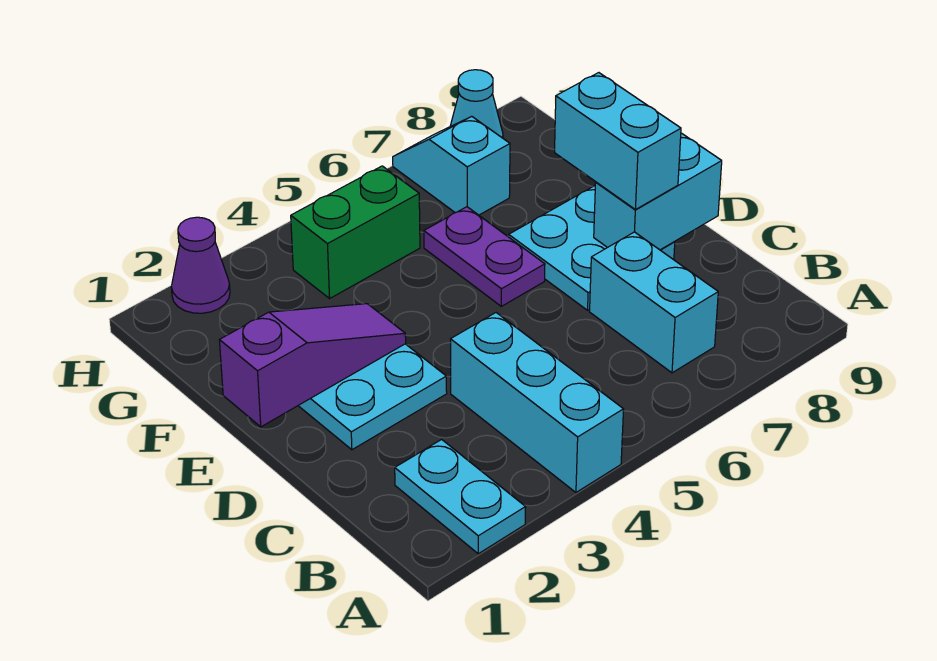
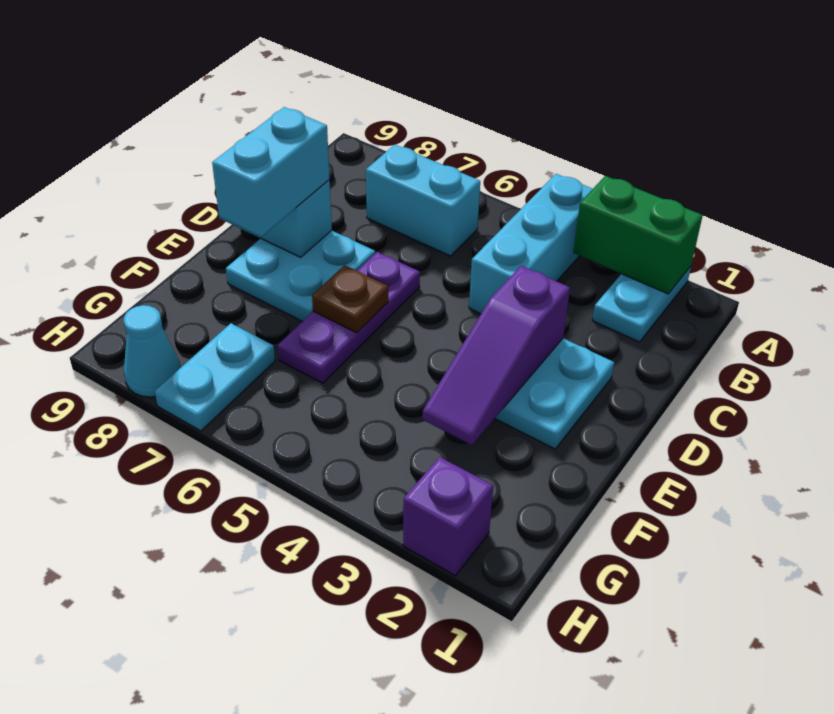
cyan brick B7:C7 level 1 -> cyan brick B6:B7 level 1
purple slope E1:E3 level 2 top 1 -> purple slope D3:F3 level 2 top D
purple plate E6:F6 level 1 -> purple plate D6:F6 level 1
none -> brown plate E6 level 2
green brick G4:G5 level 1 -> green brick A2:A3 level 2
cyan slope G7:H7 level 1 top G -> cyan plate G7:H7 level 1
purple cone H2 level 1 -> purple brick H2 level 1

